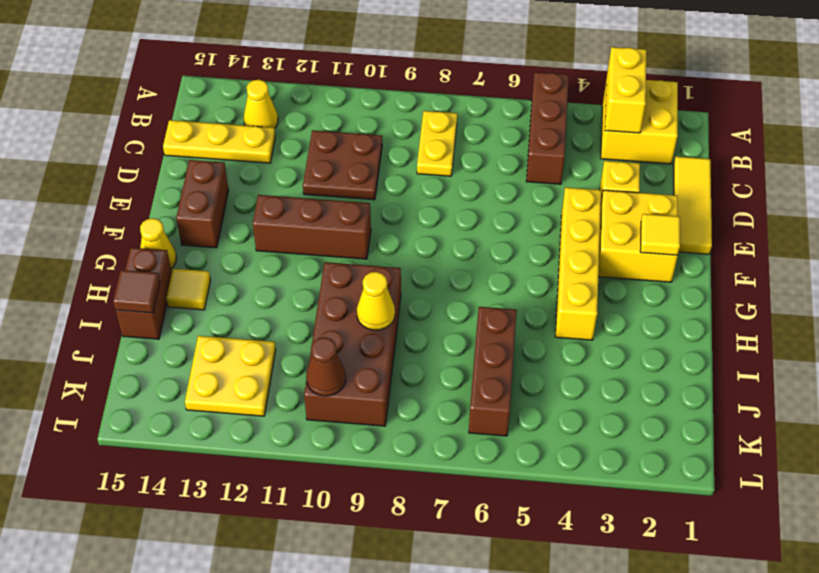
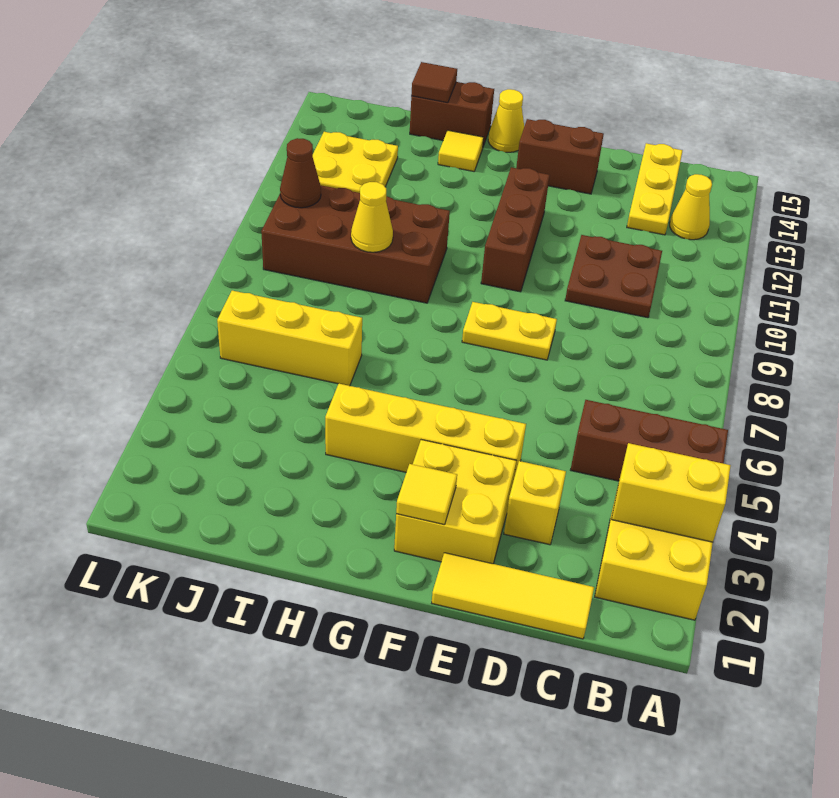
yellow plate B8:C8 level 1 -> yellow plate E8:F8 level 1
brown brick I6:K6 level 1 -> yellow brick I6:K6 level 1

